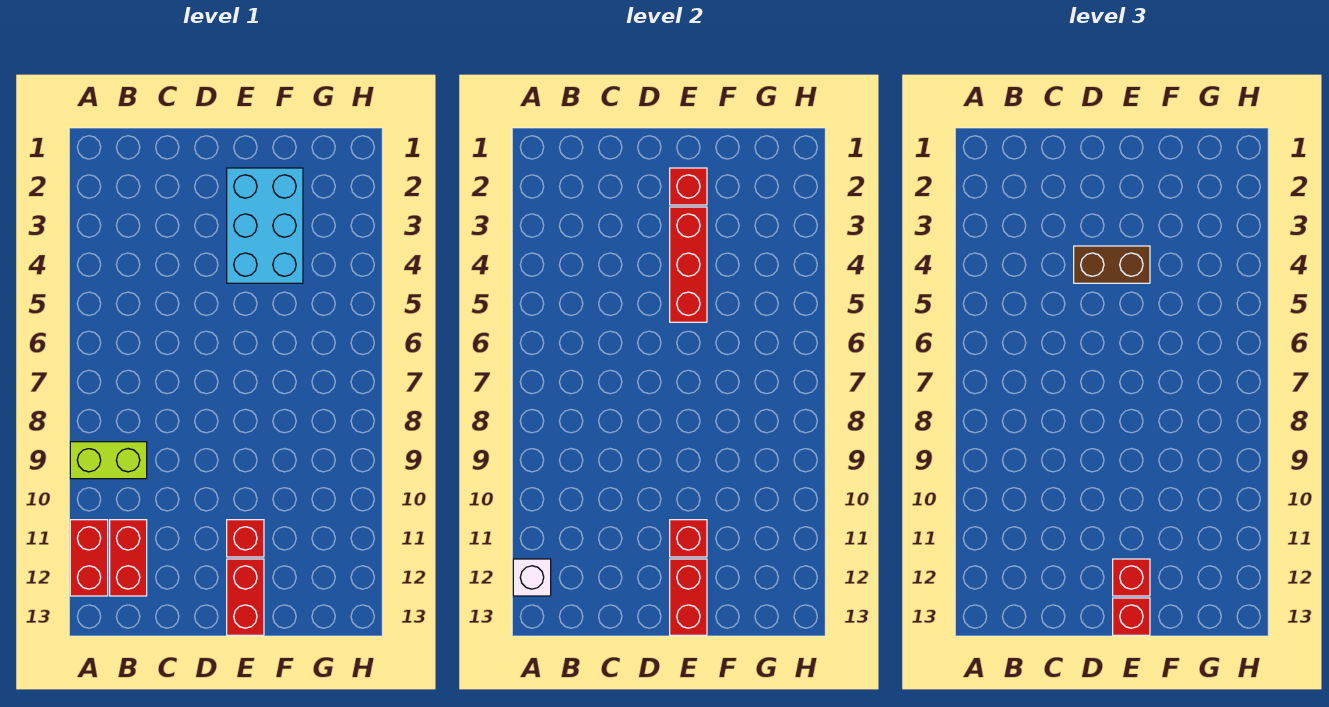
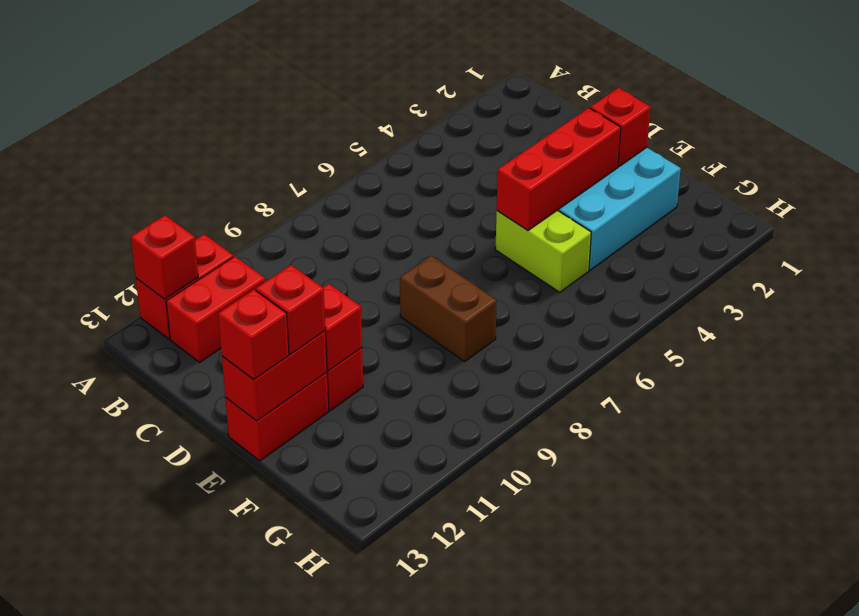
lime brick A9:B9 level 1 -> lime brick E5:F5 level 1
white brick A12 level 2 -> red brick A12 level 2
brown brick D4:E4 level 3 -> brown brick E8:F8 level 1

